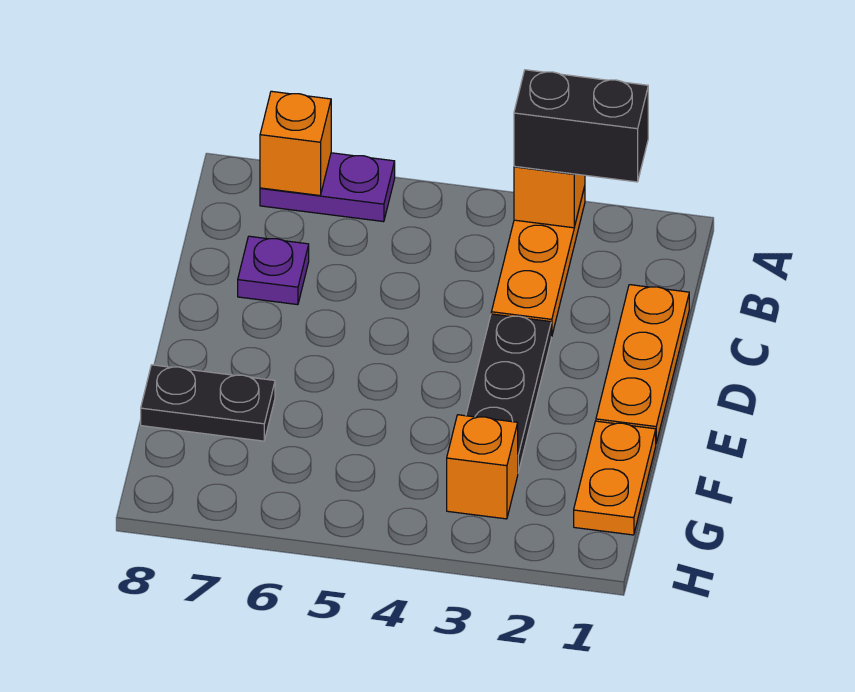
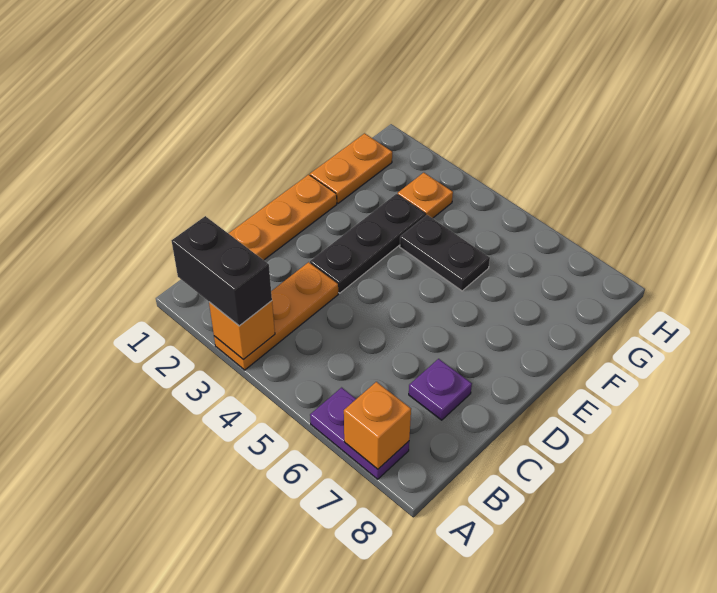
black plate F7:F8 level 1 -> black plate F4:F5 level 1
orange brick G3 level 1 -> orange plate G3 level 1

